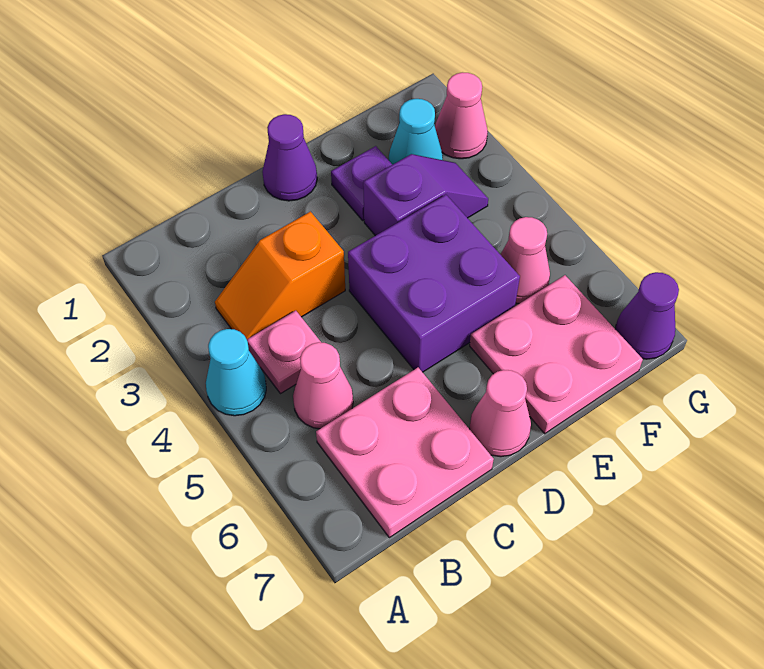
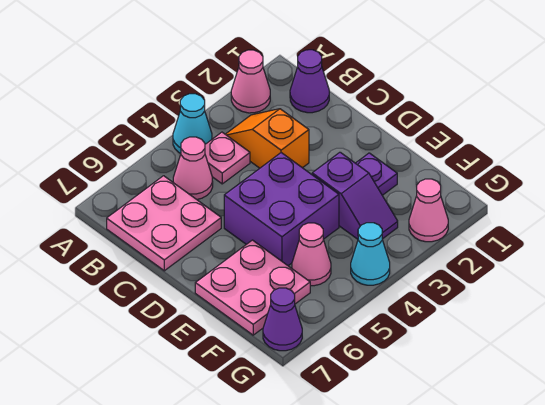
purple cone D1 level 1 -> purple cone B1 level 1
pink cone D7 level 1 -> pink cone A2 level 1
cyan cone F2 level 1 -> cyan cone G4 level 1

